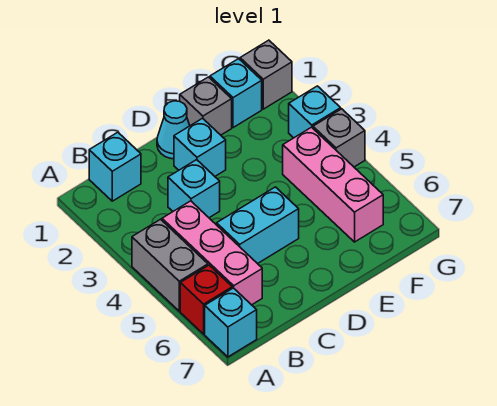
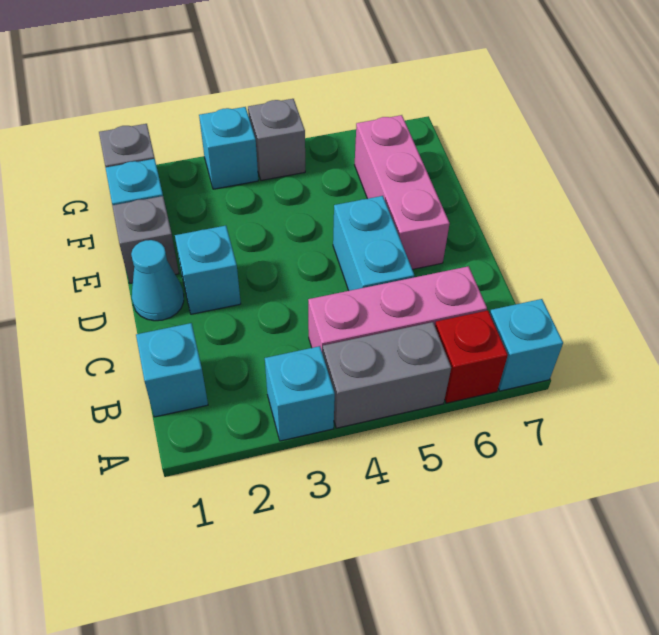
cyan brick C3 level 1 -> cyan brick A3 level 1
pink brick F4:F6 level 1 -> pink brick D6:F6 level 1

